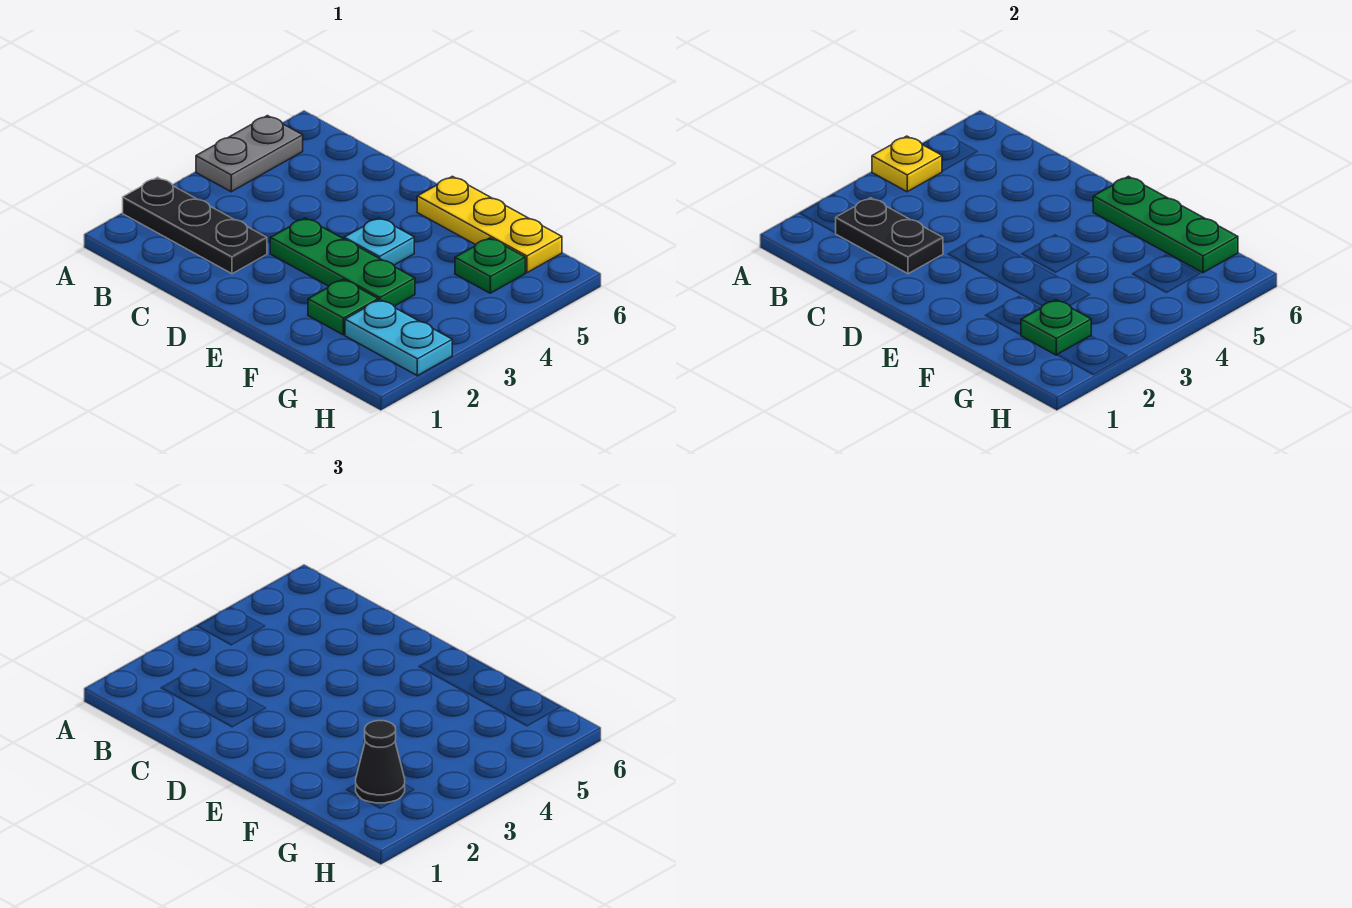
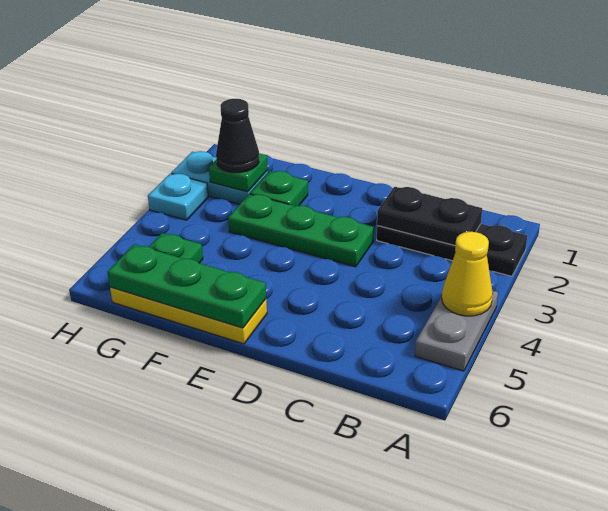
yellow plate A4 level 2 -> yellow cone A4 level 2
cyan plate E4 level 1 -> cyan plate H3 level 1

